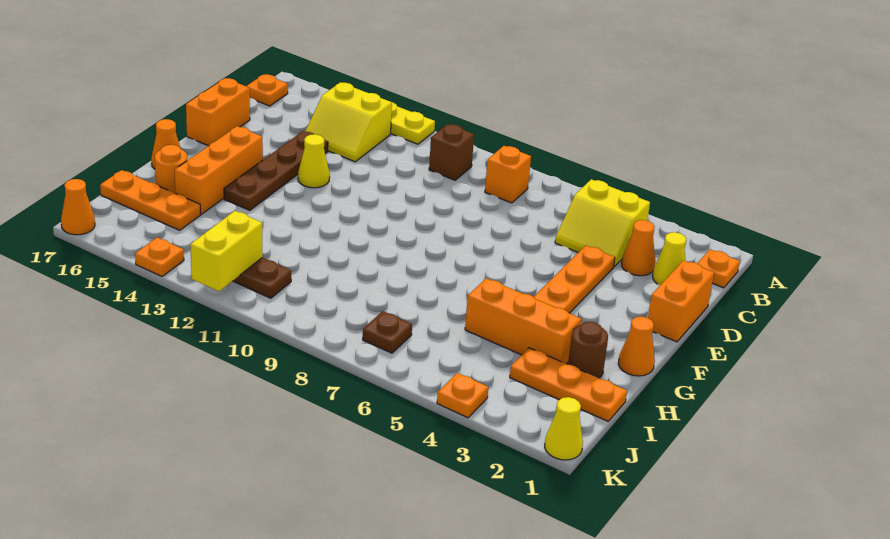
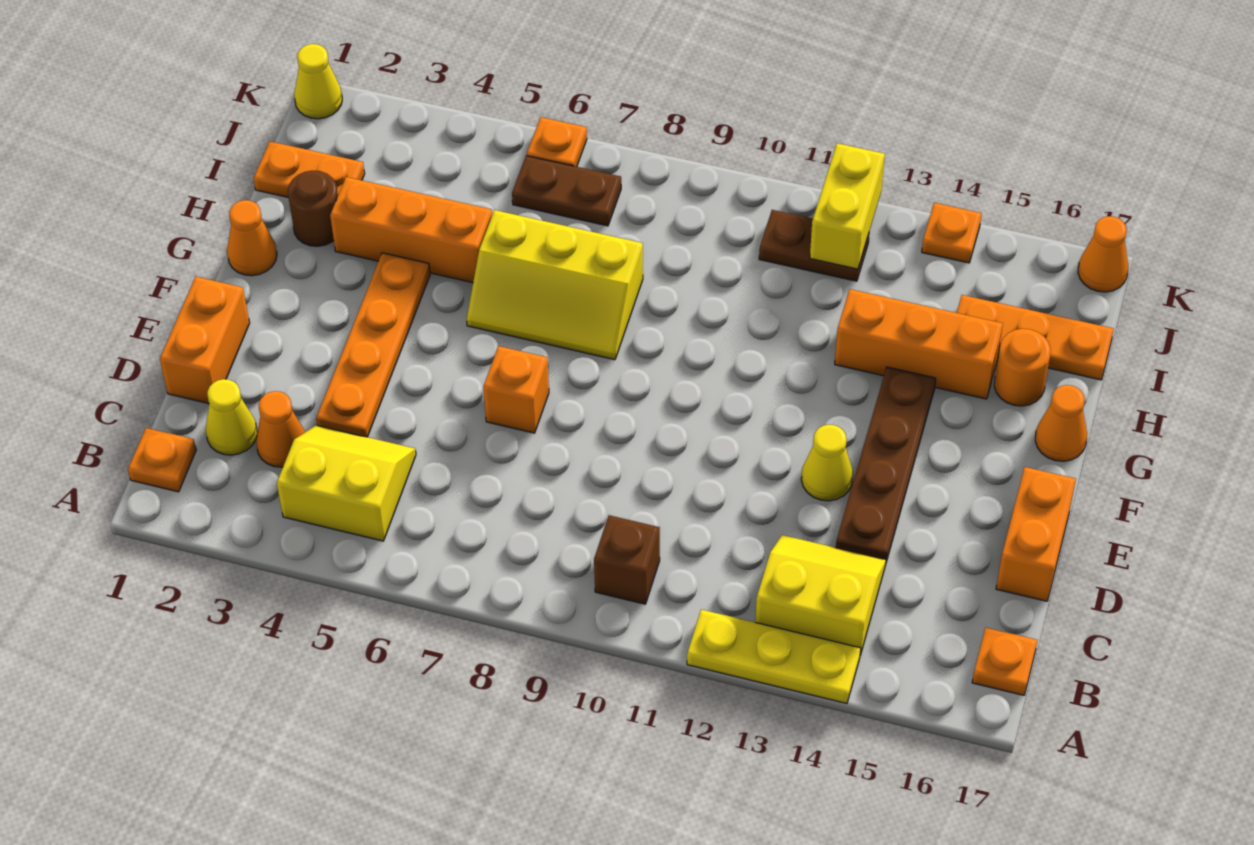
orange brick B8 level 1 -> orange brick E7 level 1
orange brick F15:H15 level 1 -> orange brick H13:H15 level 1
none -> yellow slope G6:H8 level 1 top H
orange plate I1:I3 level 1 -> orange plate I1:I2 level 1
brown plate J7 level 1 -> brown plate J6:J7 level 1
orange plate K4 level 1 -> orange plate K6 level 1

